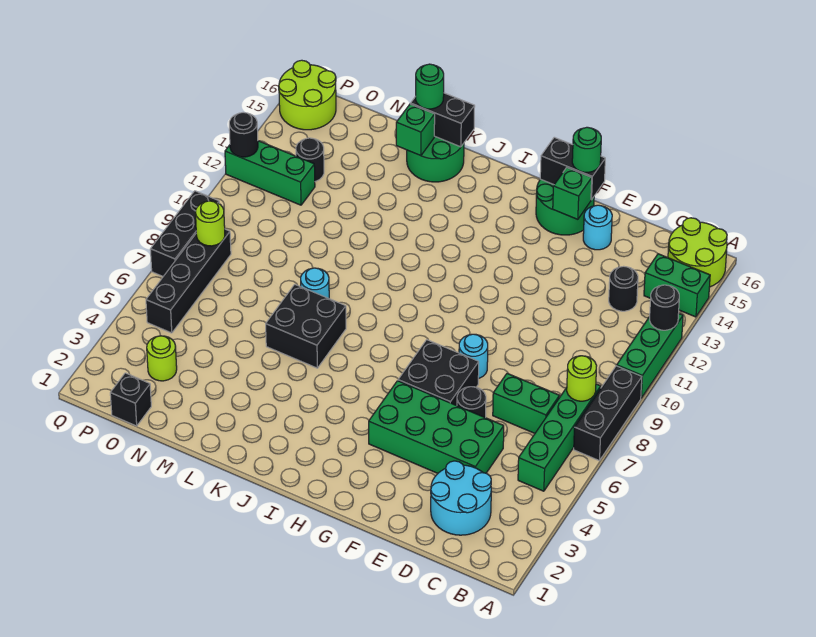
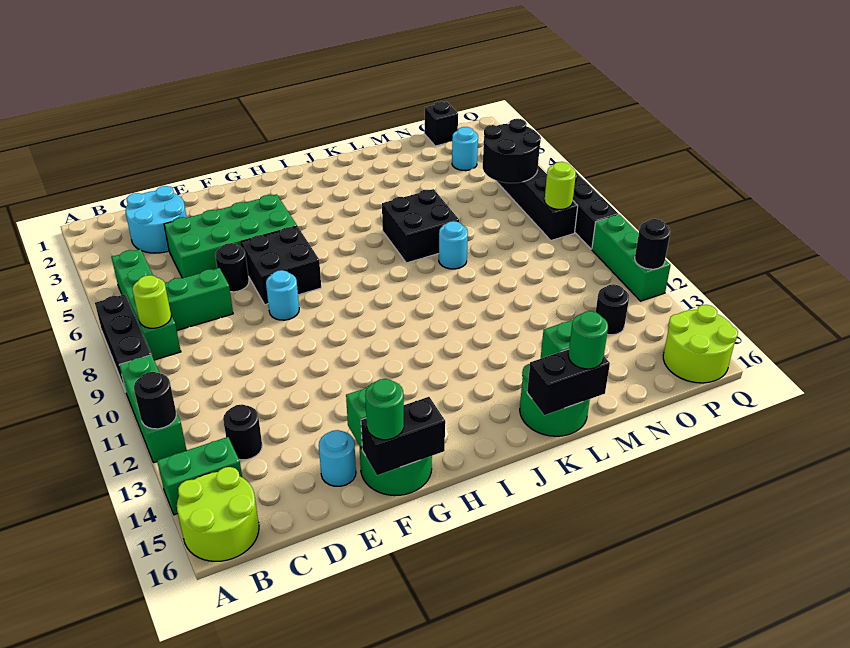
lime round brick O3 level 1 -> cyan round brick O3 level 1
none -> black round brick O5:P6 level 2
green brick O12:Q12 level 1 -> green brick Q10:Q12 level 1

